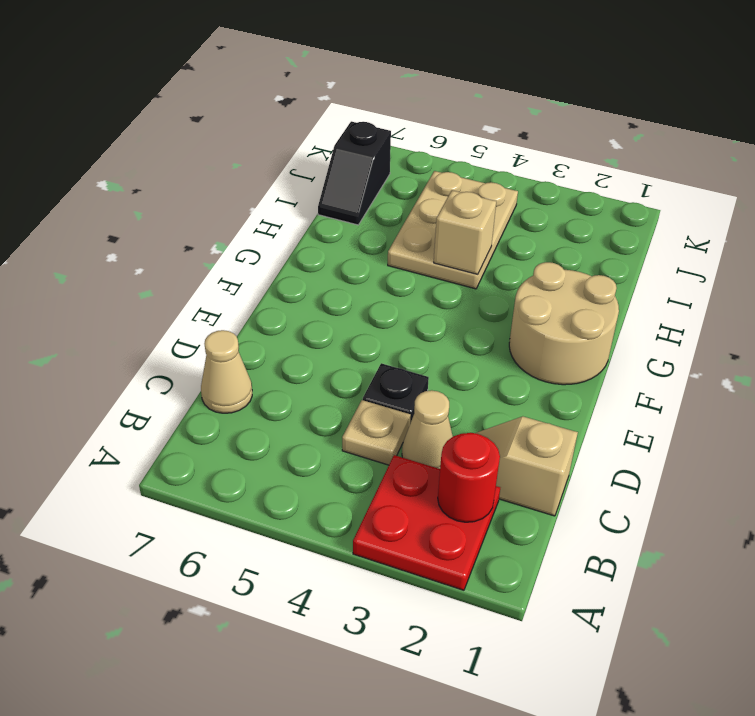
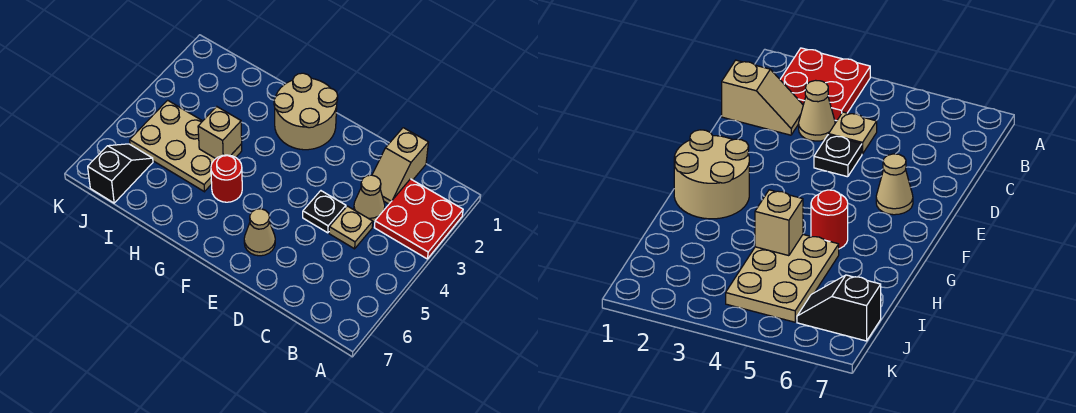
red round brick B2 level 2 -> red round brick G5 level 1
tan cone C7 level 1 -> tan cone E6 level 1
black slope I7:J7 level 1 top J -> black slope J6:J7 level 1 top 7

